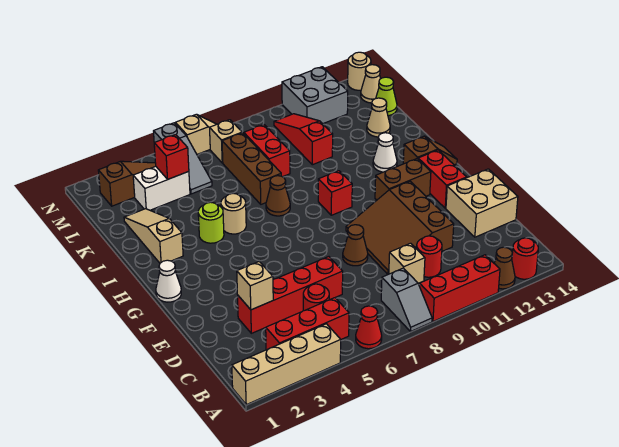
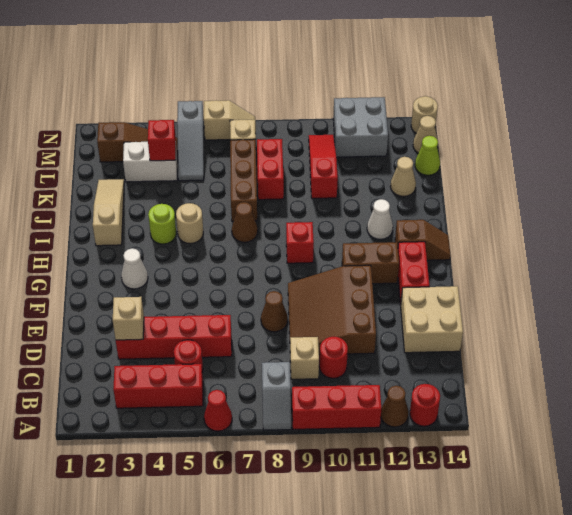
tan brick A1:A4 level 1 -> none
white cone G1 level 1 -> white cone G3 level 1

